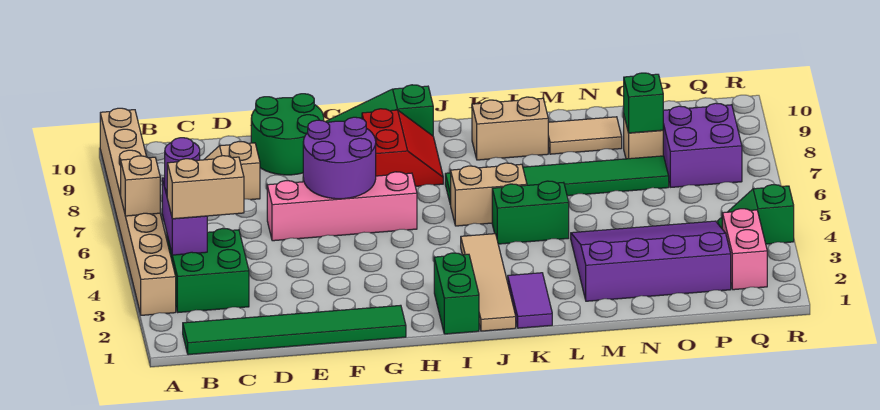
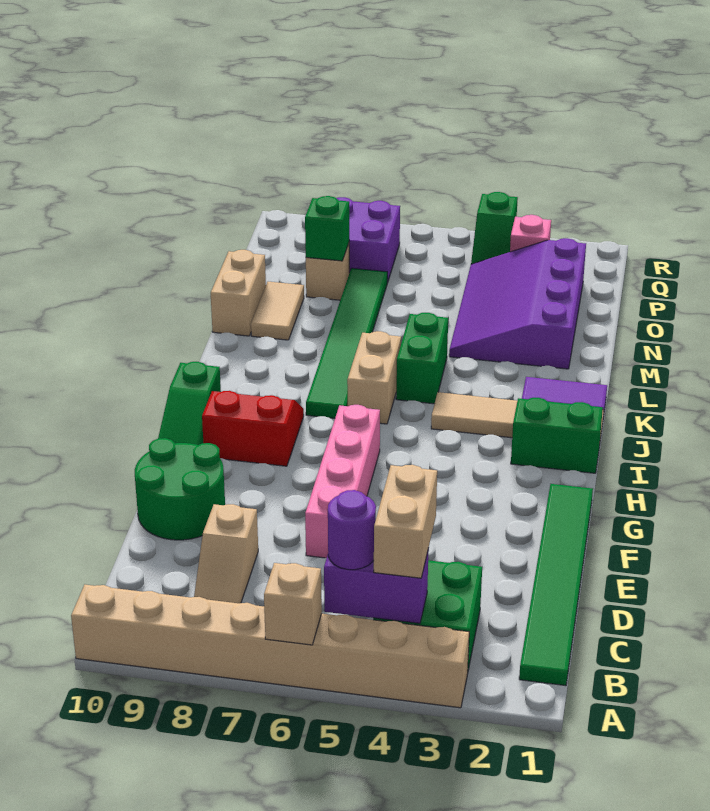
purple round brick F6:G7 level 2 -> none
tan brick K9:L9 level 1 -> tan brick M10:N10 level 1
pink brick Q2:Q3 level 1 -> pink brick Q3 level 1

